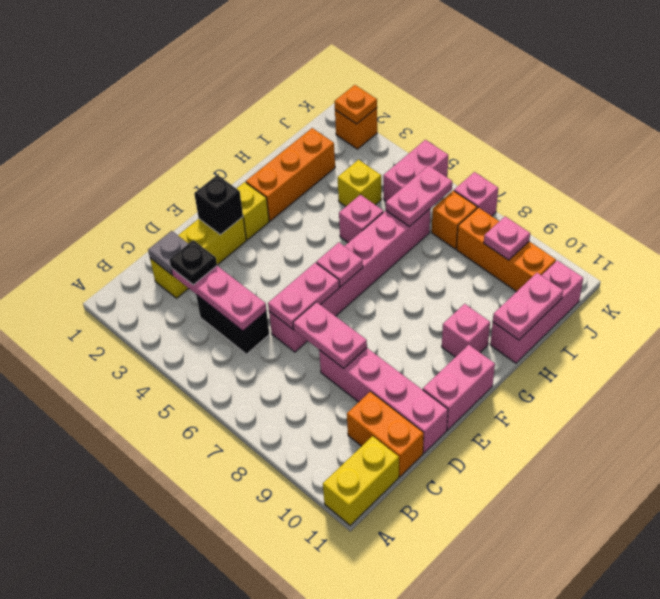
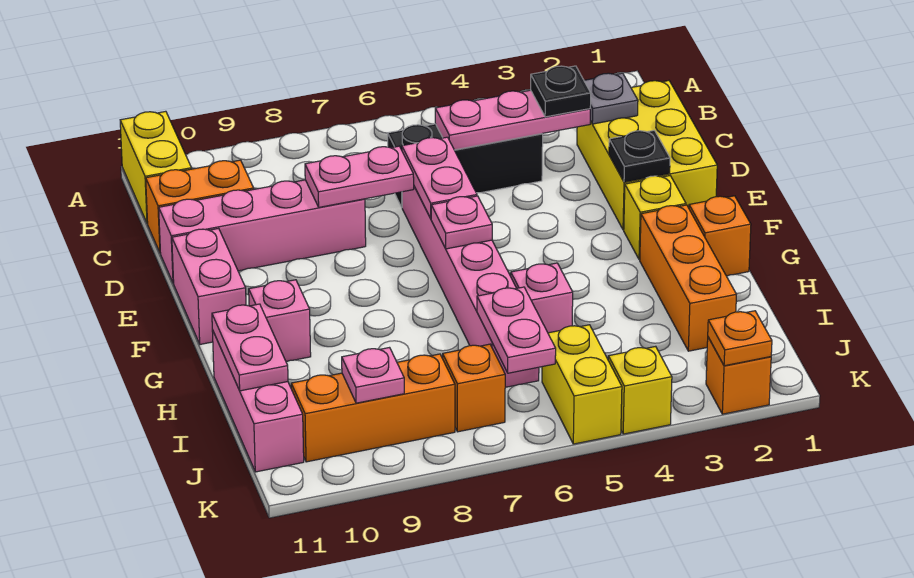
yellow brick C2:E2 level 1 -> yellow brick C1:E2 level 1
black brick C4:C5 level 1 -> black brick C4:C6 level 1
black brick E2 level 2 -> black plate E2 level 2
none -> orange brick G1 level 1
yellow brick I4 level 1 -> yellow brick K4 level 1
pink brick J5:K5 level 1 -> yellow brick J5:K5 level 1
pink brick K7 level 1 -> none

